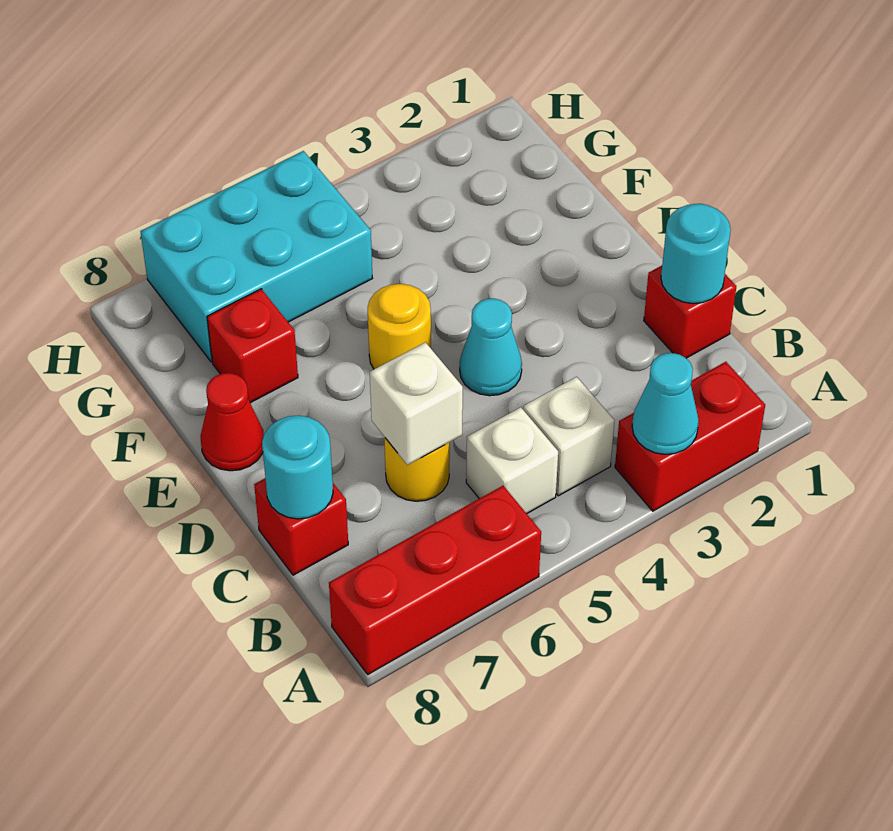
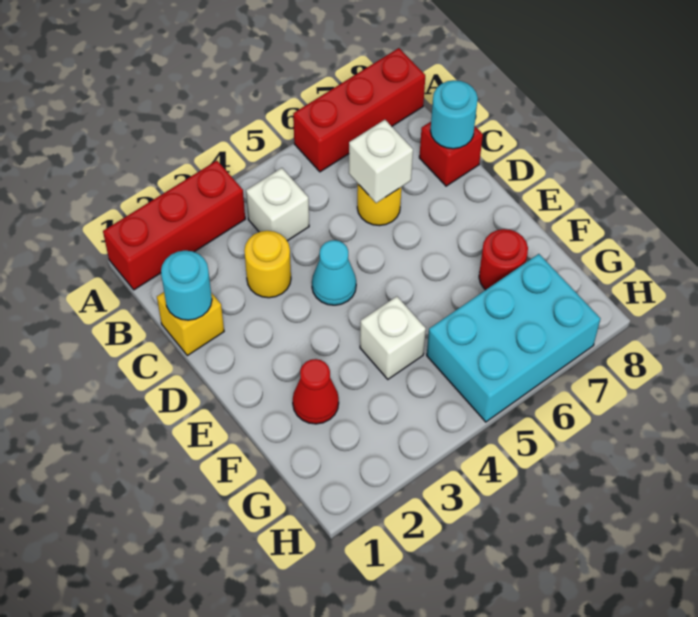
red brick A2:A3 level 1 -> red brick A1:A3 level 1
cyan cone A3 level 2 -> none
white brick B5 level 1 -> white brick F4 level 1
red brick C1 level 1 -> yellow brick C1 level 1
yellow round brick E5 level 1 -> yellow round brick C3 level 1
red cone E8 level 1 -> red cone F2 level 1
red brick F7 level 1 -> red round brick F7 level 1

